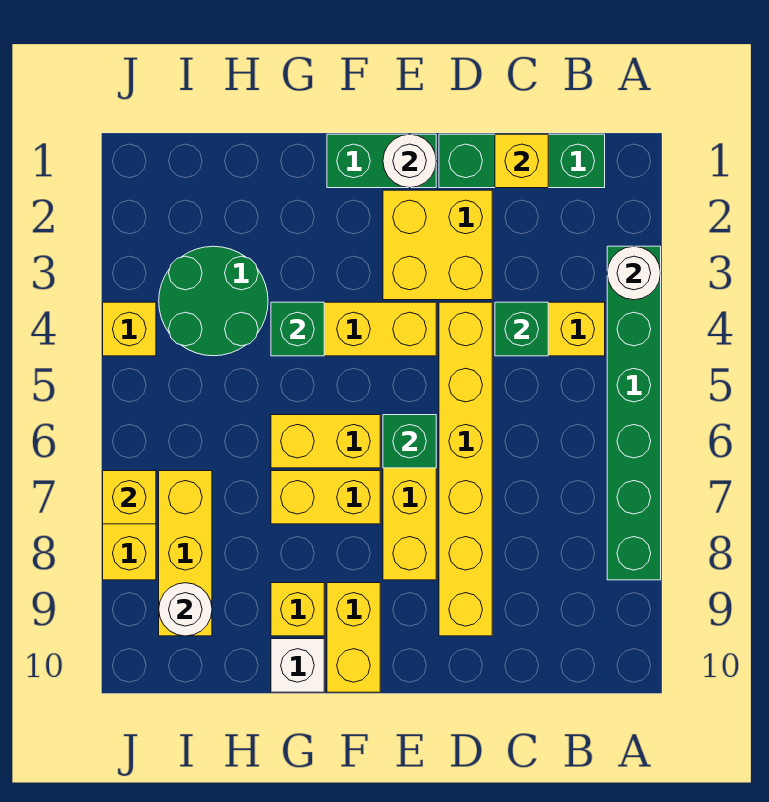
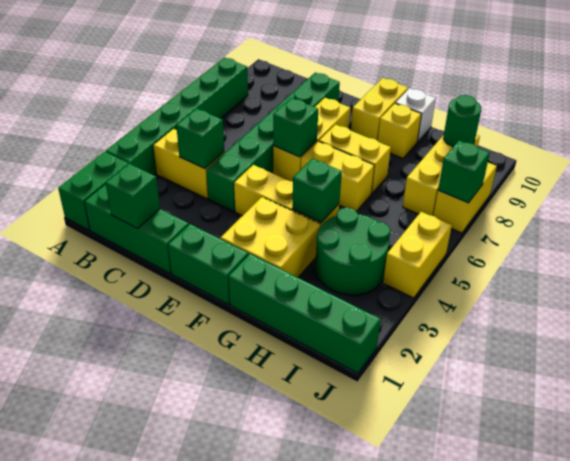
none -> green brick A1:A2 level 1
white round brick A3 level 2 -> none
yellow brick C1 level 2 -> green brick C1 level 2
yellow brick D2:E3 level 1 -> yellow brick F2:G3 level 1
yellow brick D4:D9 level 1 -> green brick D4:D9 level 1
white round brick E1 level 2 -> none
none -> green brick G1:J1 level 1
white round brick I9 level 2 -> green round brick I9 level 2
yellow brick J4 level 1 -> yellow brick J4:J5 level 1
yellow brick J7 level 2 -> green brick J7 level 2

